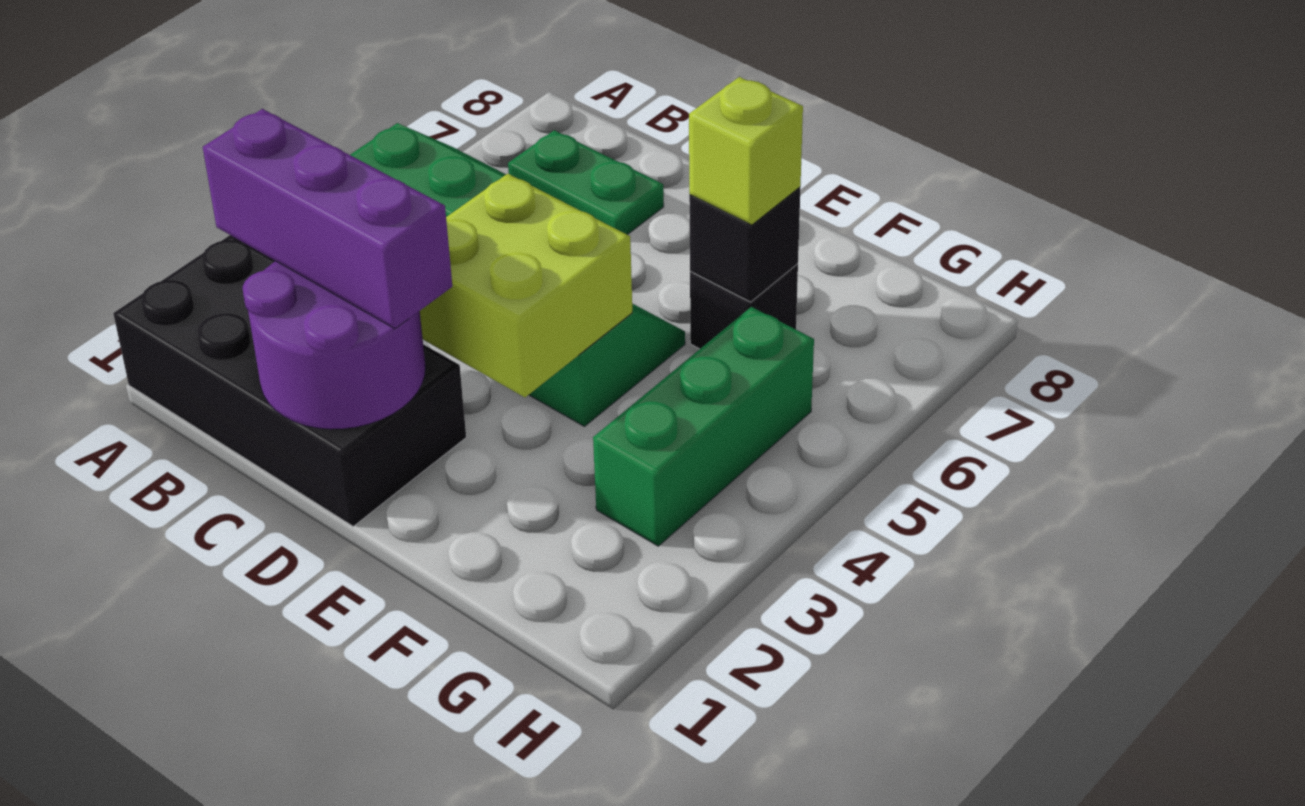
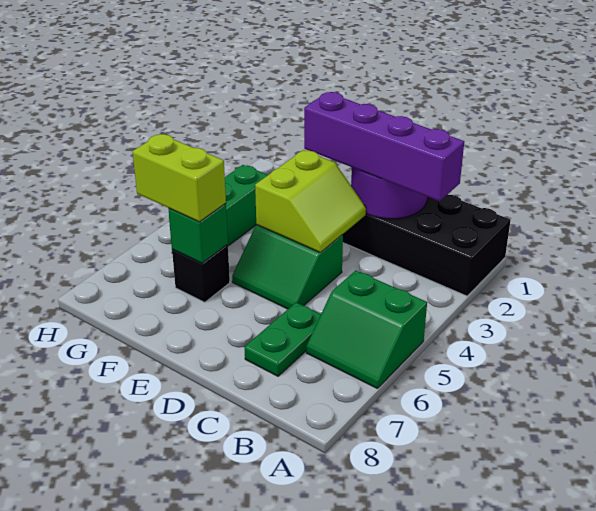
purple brick B2:D2 level 3 -> purple brick B2:E2 level 3
green plate B7:C7 level 1 -> green plate C6:C7 level 1
lime brick D3:E4 level 2 -> lime slope D3:E4 level 2 top E
black brick F6 level 2 -> green brick F6 level 2
lime brick F6 level 3 -> lime brick F6:G6 level 3

